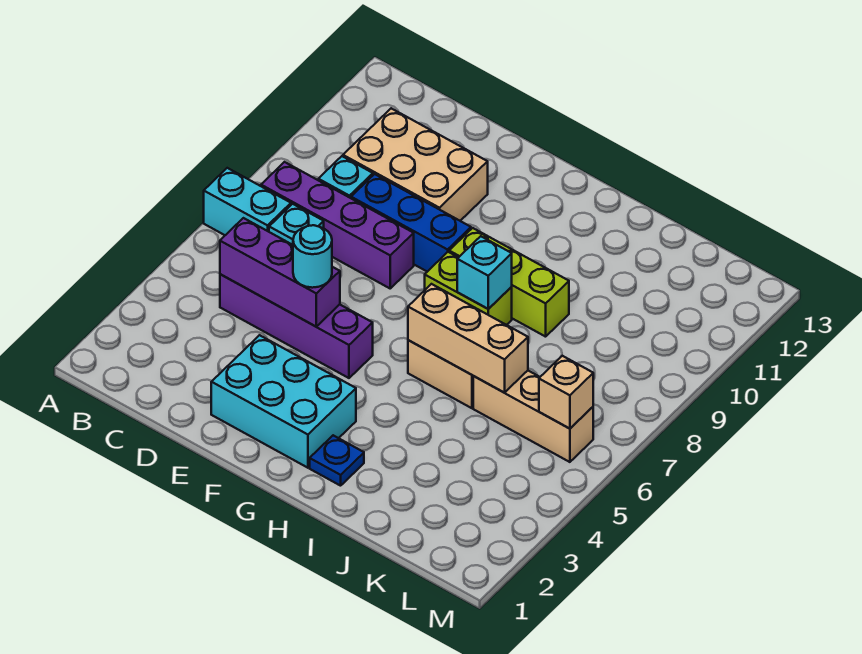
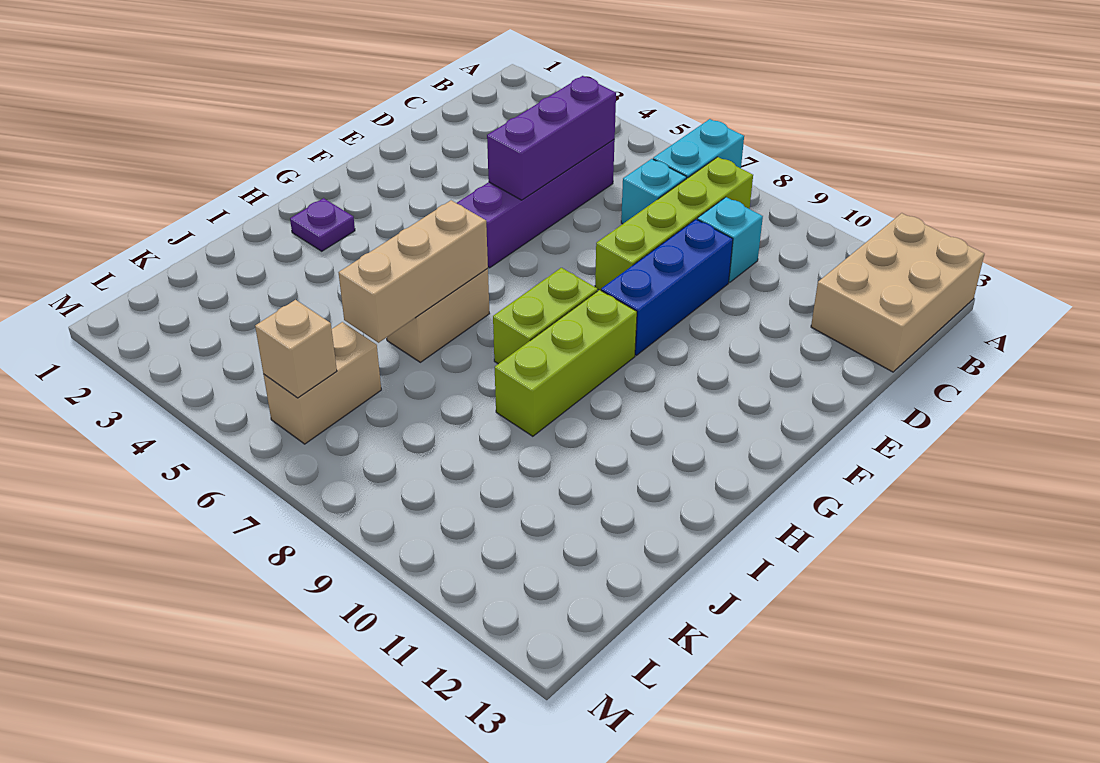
purple brick B8:E8 level 1 -> lime brick B8:E8 level 1
tan brick C10:E11 level 1 -> tan brick A12:C13 level 1
cyan brick E2:G3 level 1 -> none
cyan round brick E5 level 3 -> none
blue plate H2 level 1 -> purple plate H2 level 1
cyan brick H8 level 2 -> none
tan brick J6:L6 level 1 -> tan brick K6:L6 level 1

